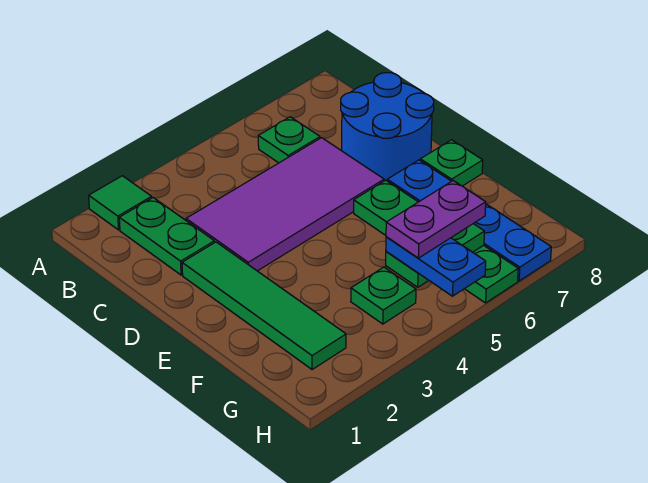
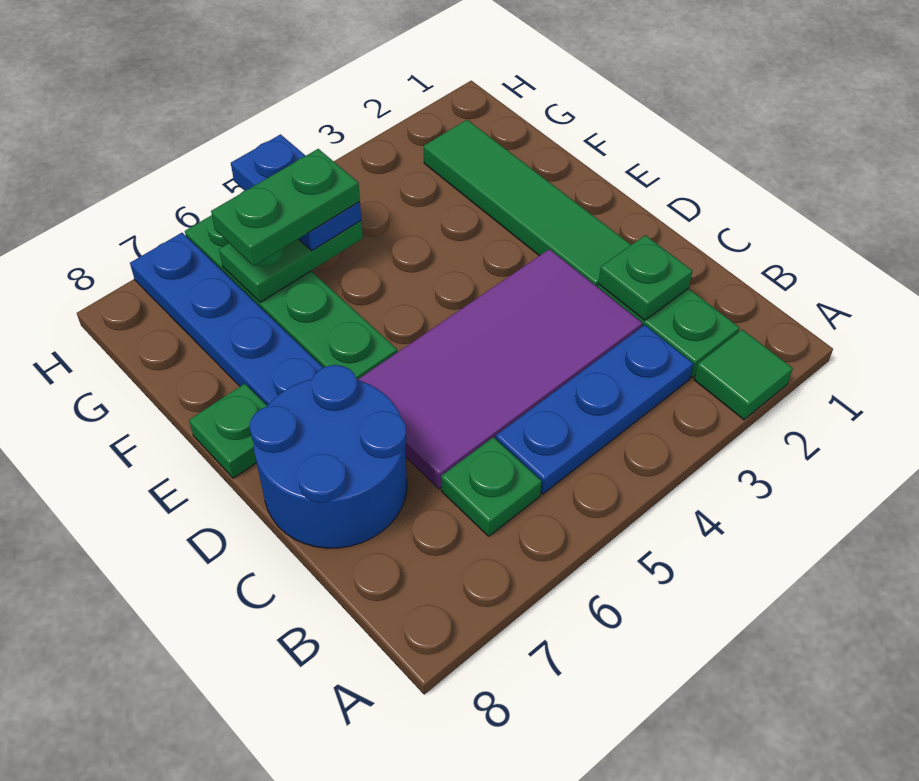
none -> blue plate B3:B5 level 1
green plate G4 level 1 -> green plate C2 level 2
purple plate G5:G6 level 4 -> green plate G5:G6 level 4

